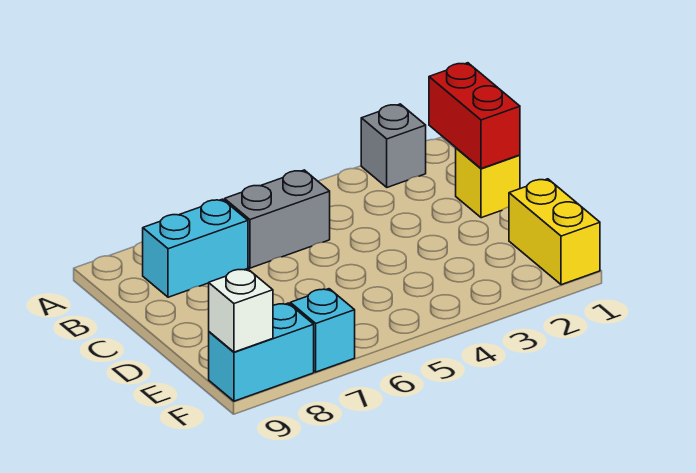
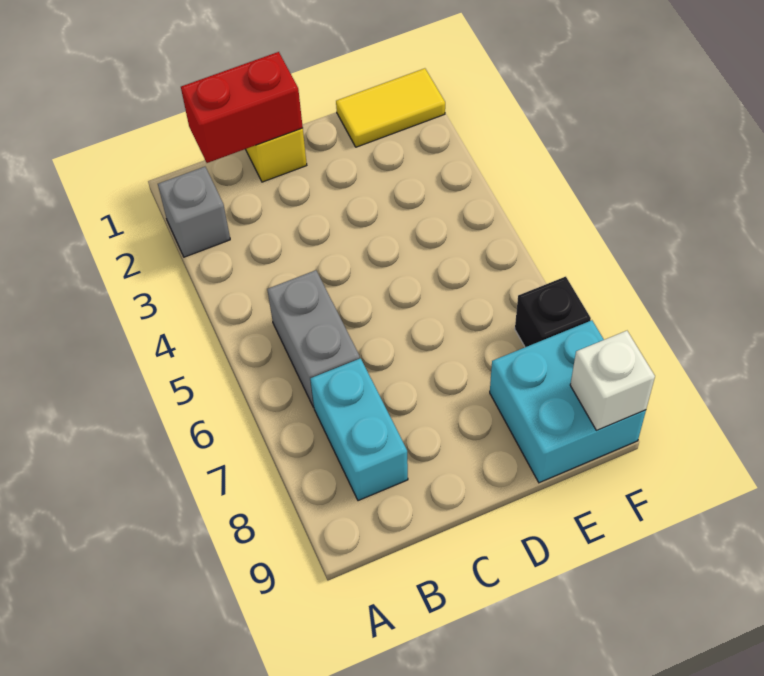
yellow brick E1:F1 level 1 -> yellow tile E1:F1 level 1
cyan brick F7 level 1 -> black brick F7 level 1
cyan brick F8:F9 level 1 -> cyan brick E8:F9 level 1

